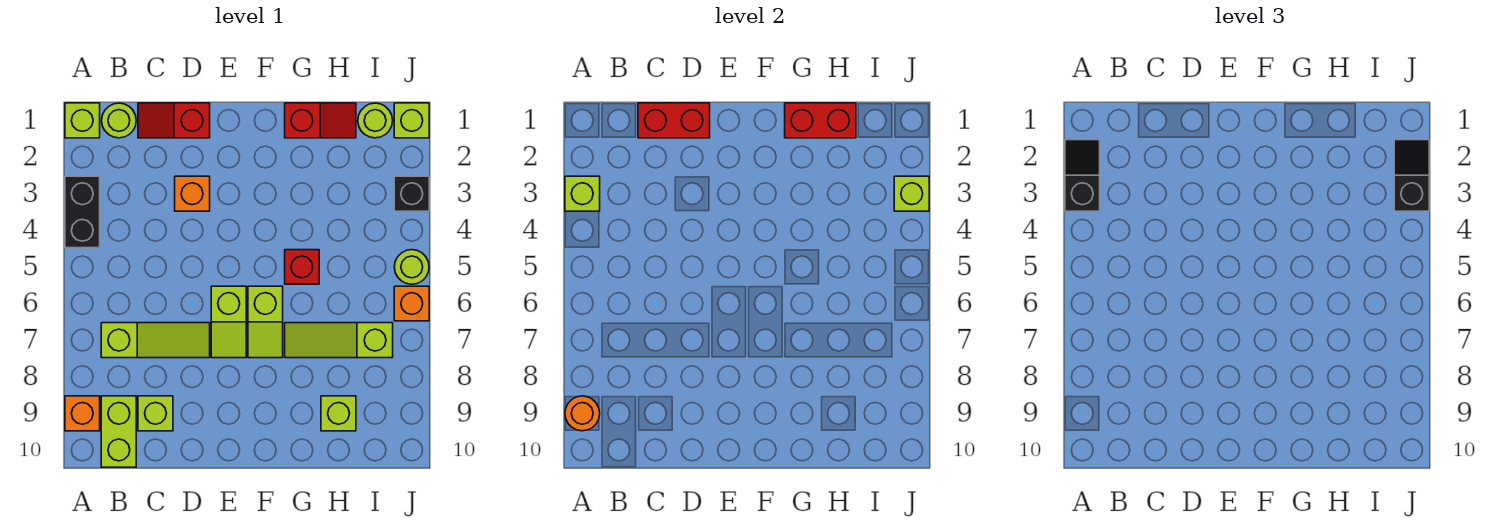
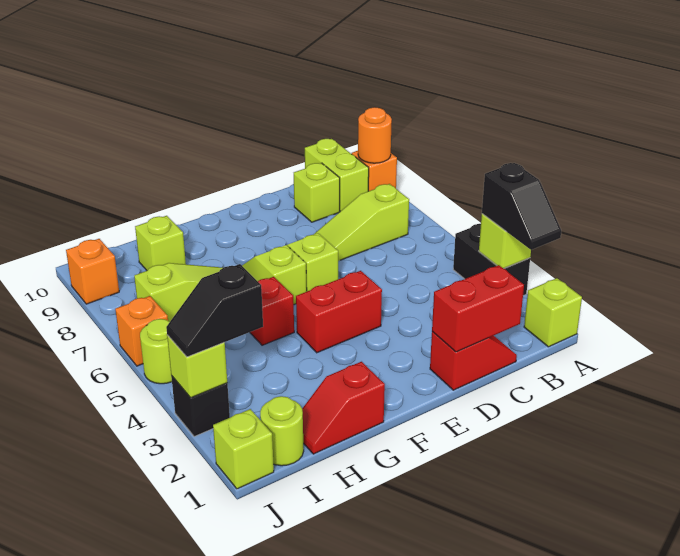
lime round brick B1 level 1 -> none
orange brick D3 level 1 -> orange brick J9 level 1
red brick G1:H1 level 2 -> red brick E4:F4 level 1
black slope J2:J3 level 3 top 3 -> black slope I3:J3 level 3 top I

